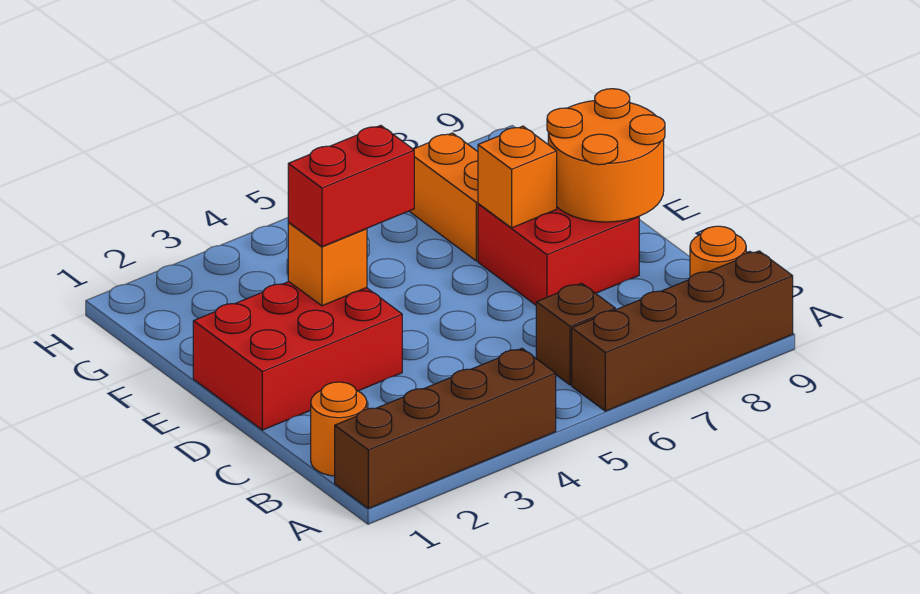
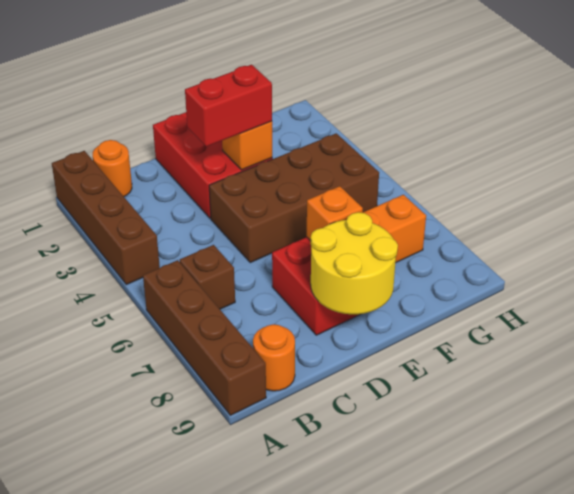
none -> brown brick D4:G5 level 1
orange round brick D8:E9 level 2 -> yellow round brick D8:E9 level 2
red brick E3:E4 level 3 -> red brick D3:E3 level 3

